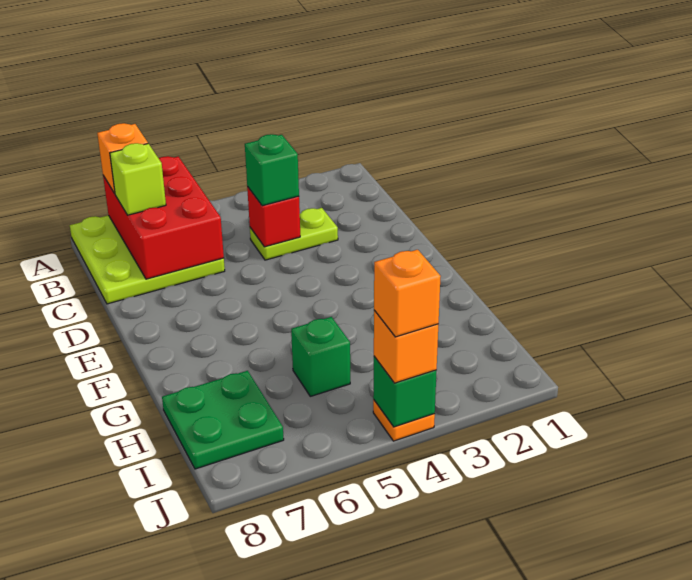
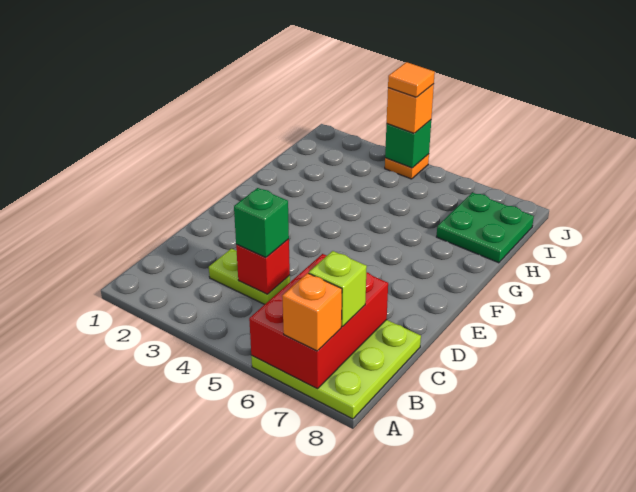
green brick H5 level 1 -> none
orange brick J4 level 4 -> orange tile J4 level 4

